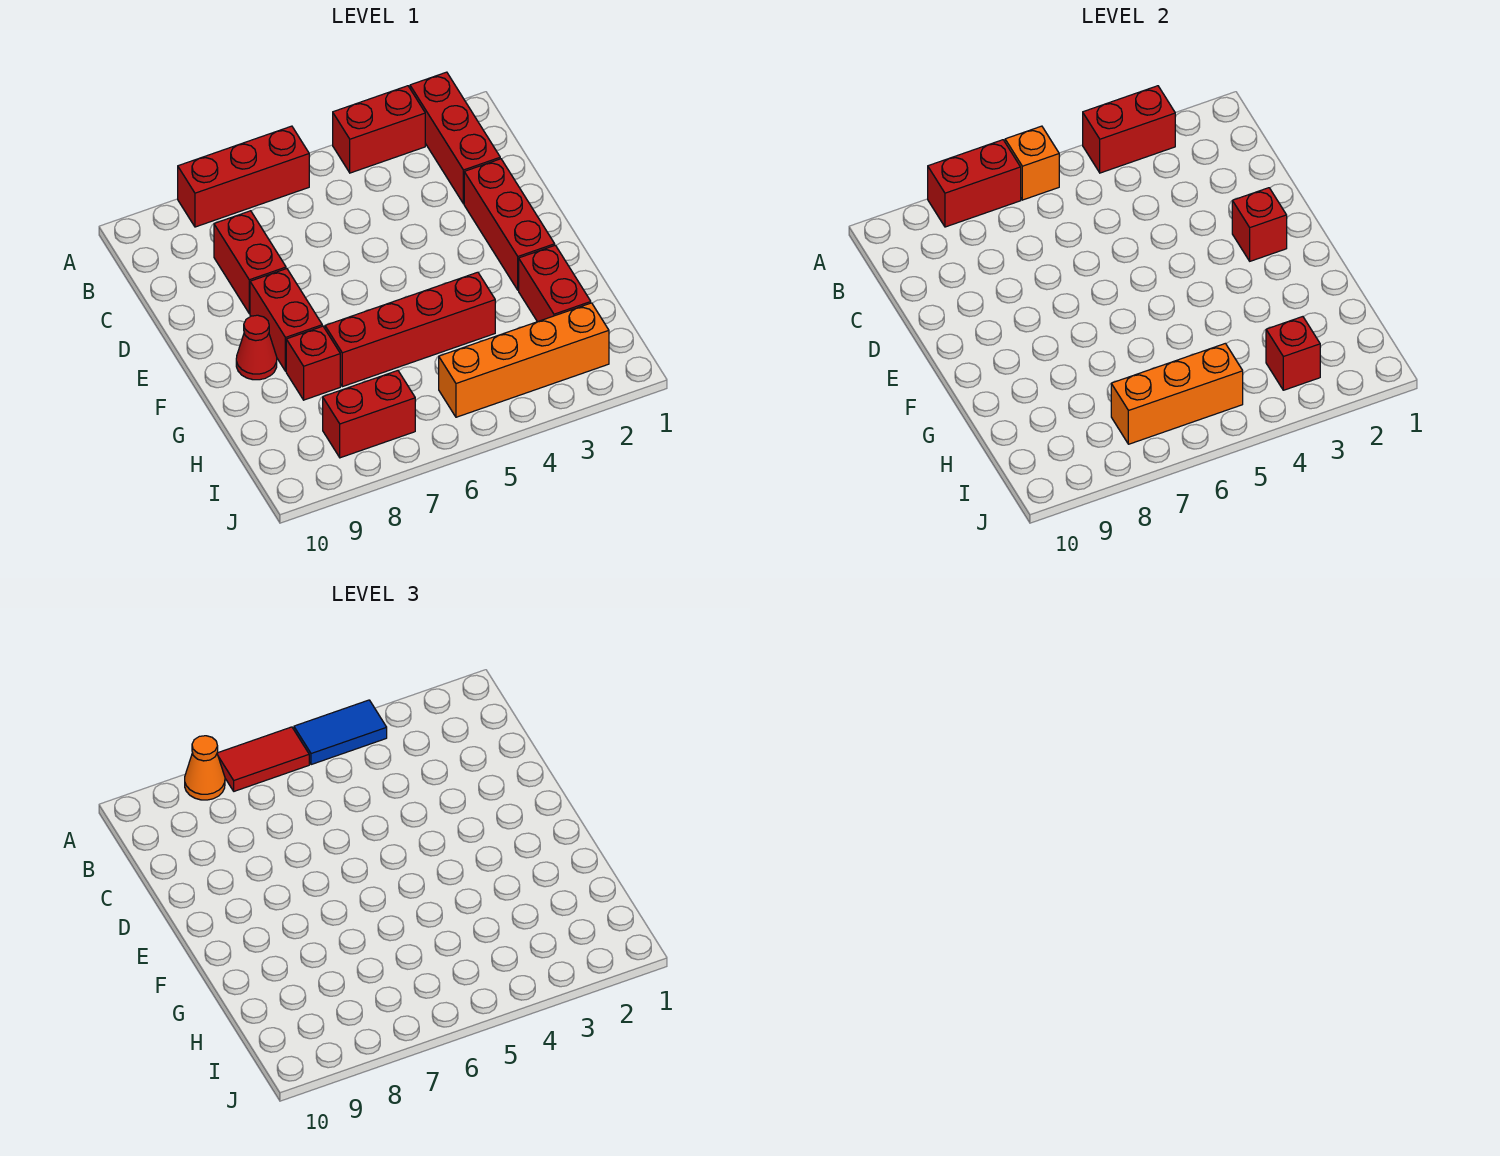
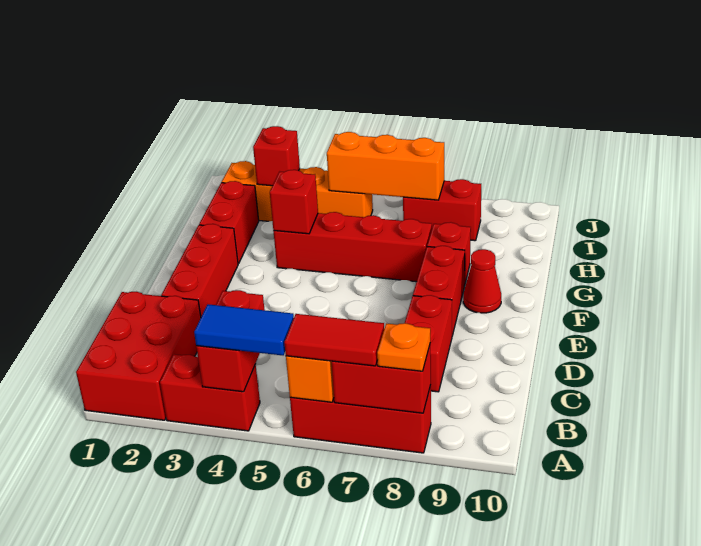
red brick A2:C2 level 1 -> red brick A1:C2 level 1
red brick A3:A4 level 2 -> red brick A4:B4 level 2
orange cone A8 level 3 -> orange plate A8 level 3
red brick E2 level 2 -> red brick G4 level 2

